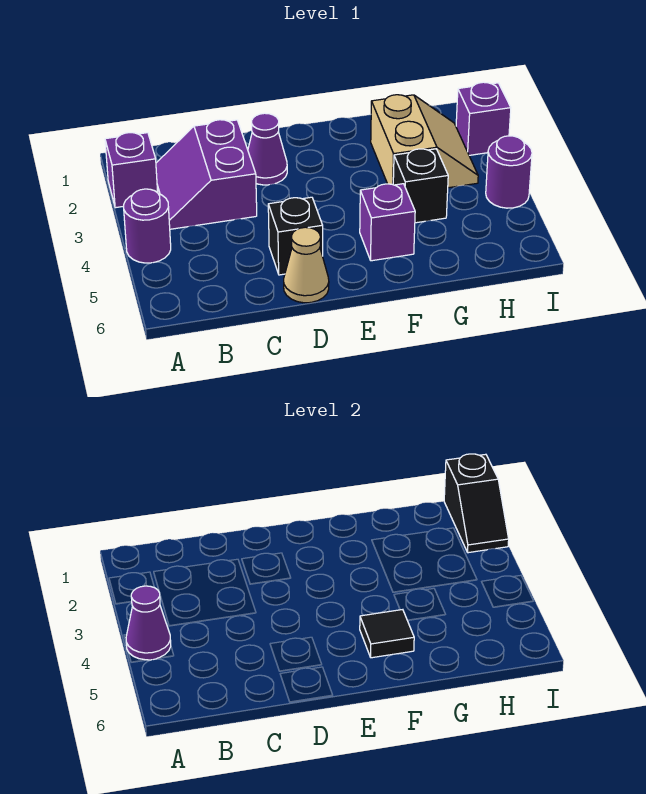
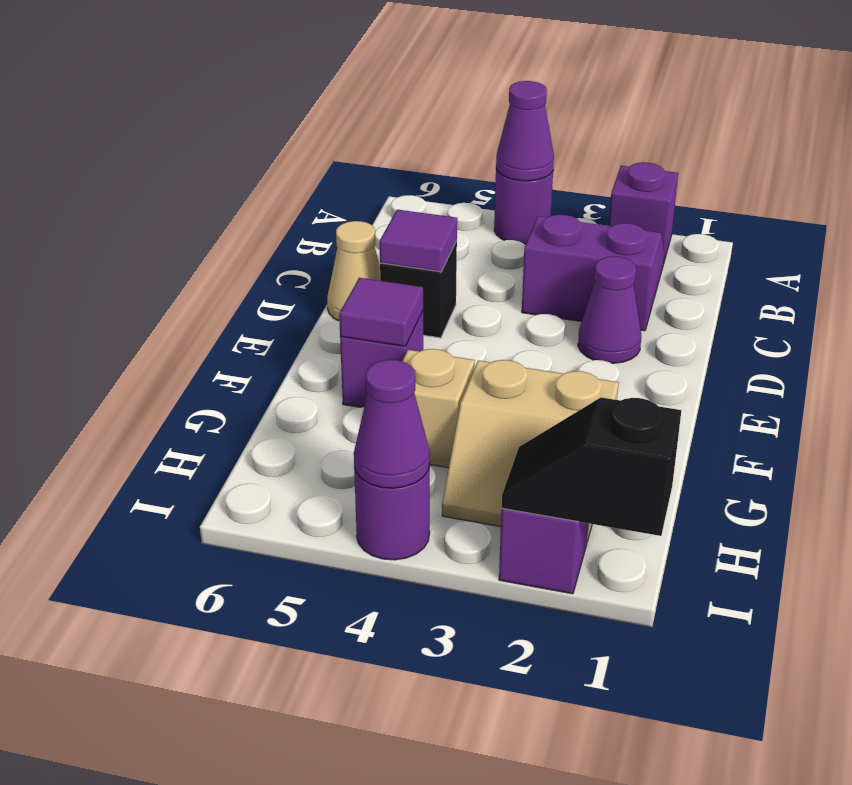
none -> purple tile D5 level 2
black tile F5 level 2 -> purple tile F5 level 2
black brick G4 level 1 -> tan brick G4 level 1
none -> purple cone I4 level 2

